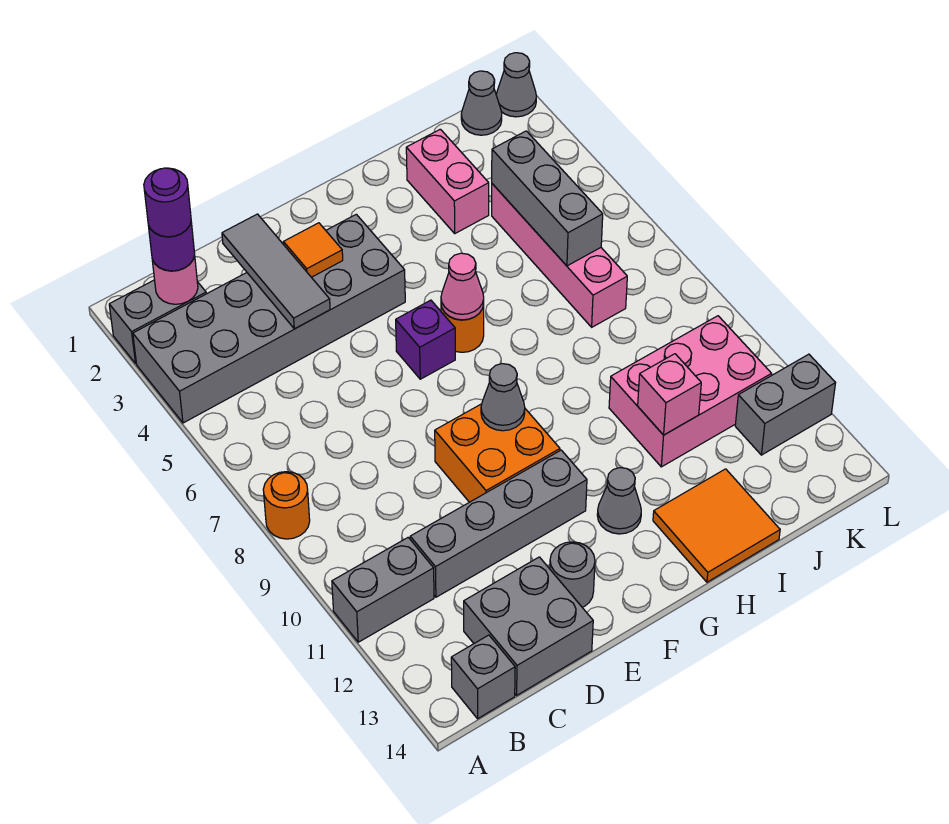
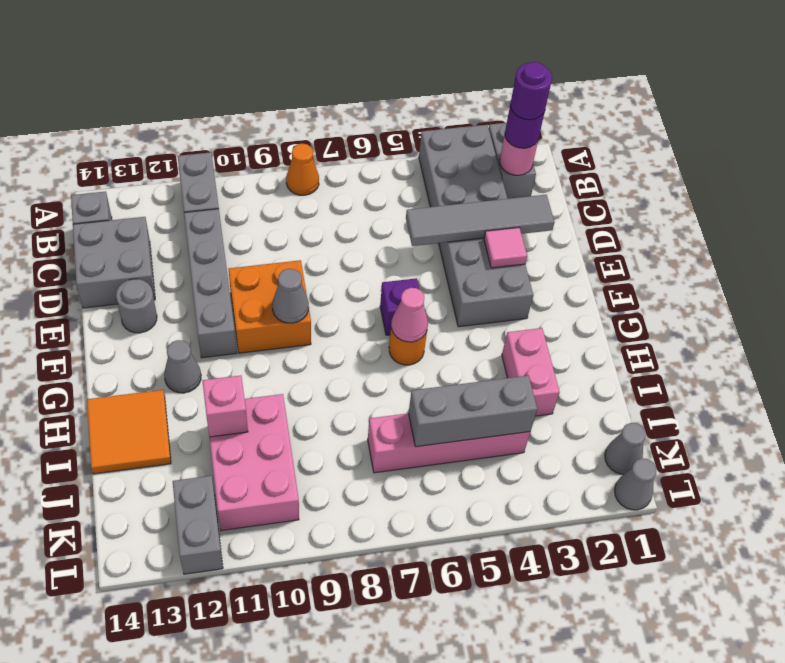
orange round brick A8 level 1 -> orange cone A8 level 1
grey tile D2:D4 level 2 -> grey tile D2:D5 level 2
orange tile E3 level 2 -> pink tile E3 level 2
pink brick I2:I3 level 1 -> pink brick H3:I3 level 1

